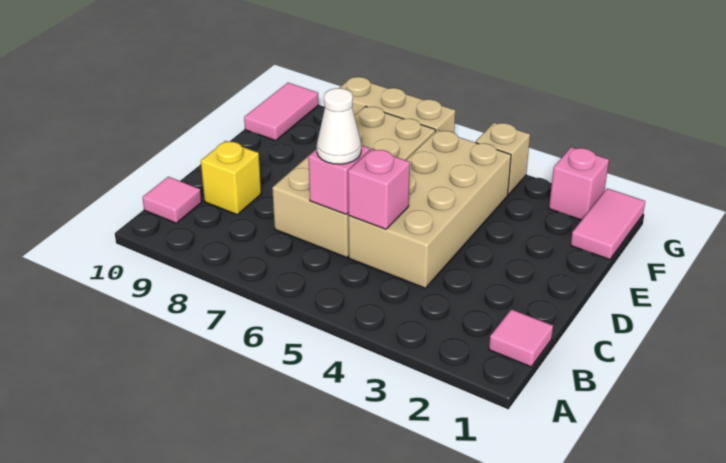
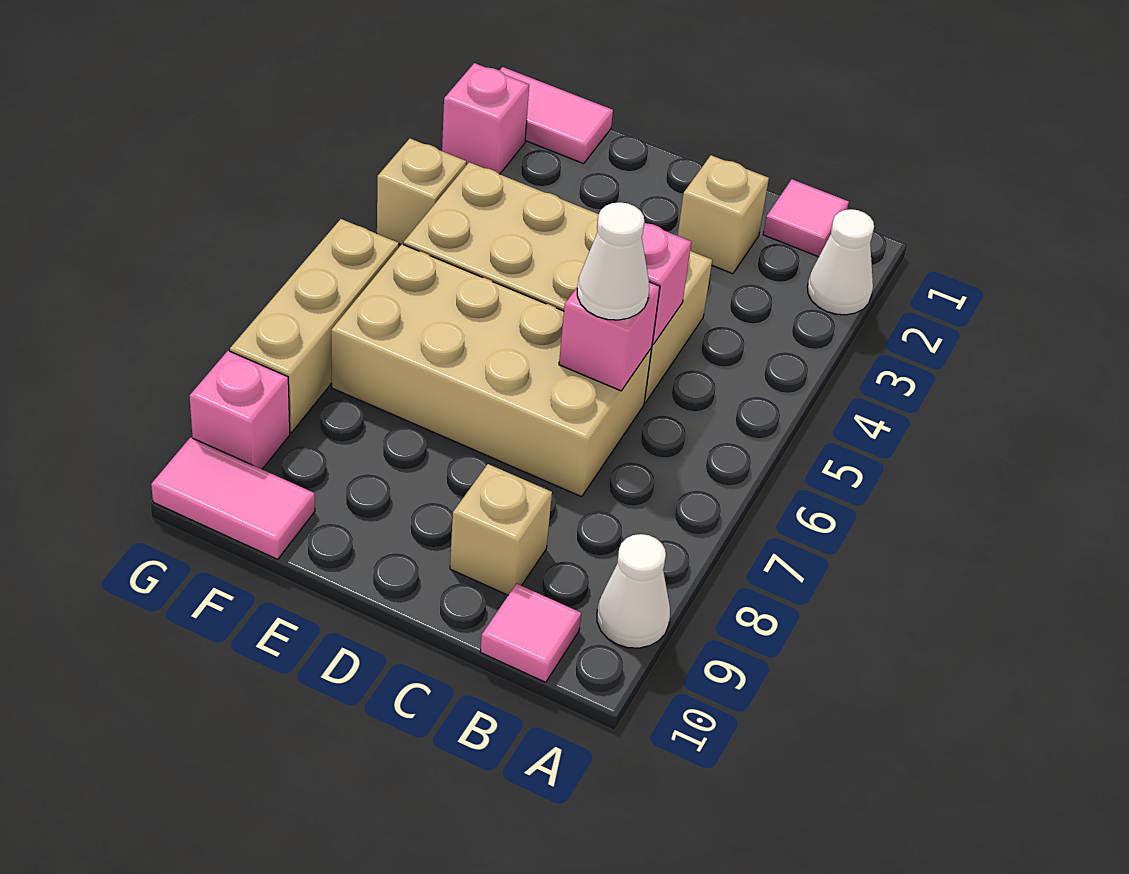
none -> white cone A2 level 1
none -> white cone A9 level 1
none -> tan brick C2 level 1
yellow brick C9 level 1 -> tan brick C9 level 1
none -> pink brick G9 level 1

